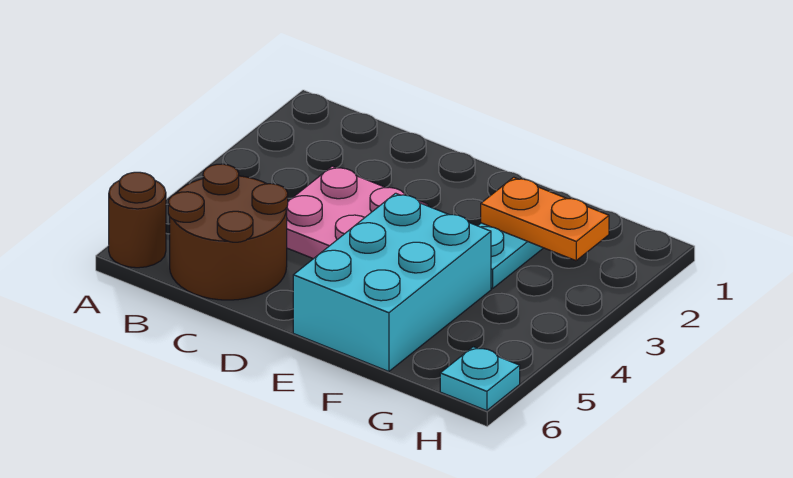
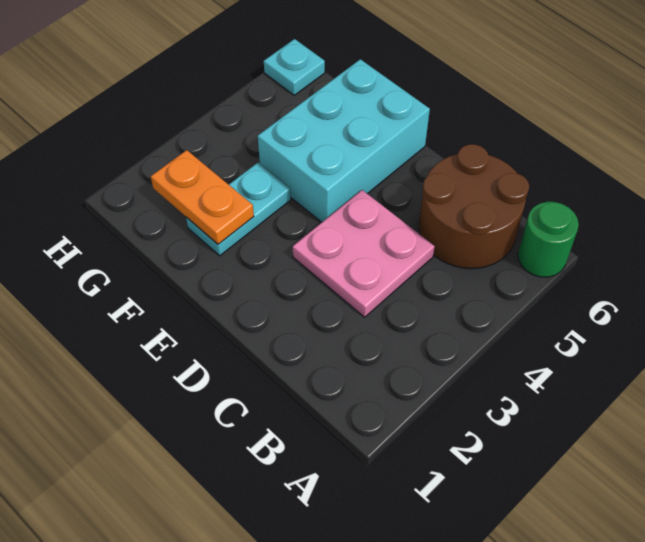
brown round brick A6 level 1 -> green round brick A6 level 1

